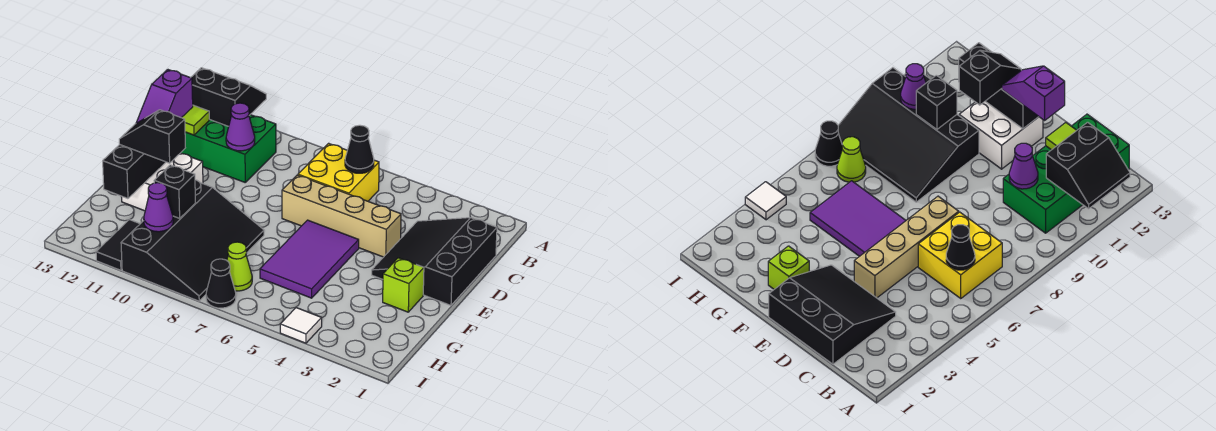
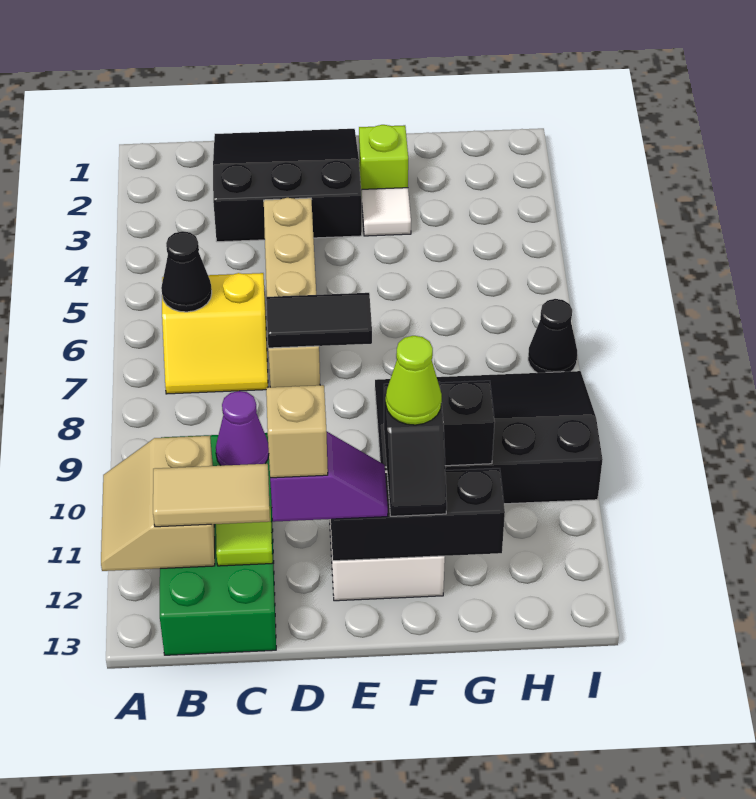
black slope A11:B12 level 2 top B -> tan slope A11:B12 level 2 top B
yellow brick B6:C7 level 1 -> yellow slope B6:C7 level 1 top 6
none -> tan tile B12:C12 level 3
black slope C1:E3 level 1 top 1 -> black slope C1:E3 level 1 top 3
none -> tan brick D12 level 4
purple tile E5:G6 level 1 -> none
lime cone H7 level 1 -> lime cone F11 level 4
purple cone H10 level 2 -> none
black tile H11:I11 level 1 -> black tile D7:E7 level 2
white tile I4 level 1 -> white tile F3 level 1

